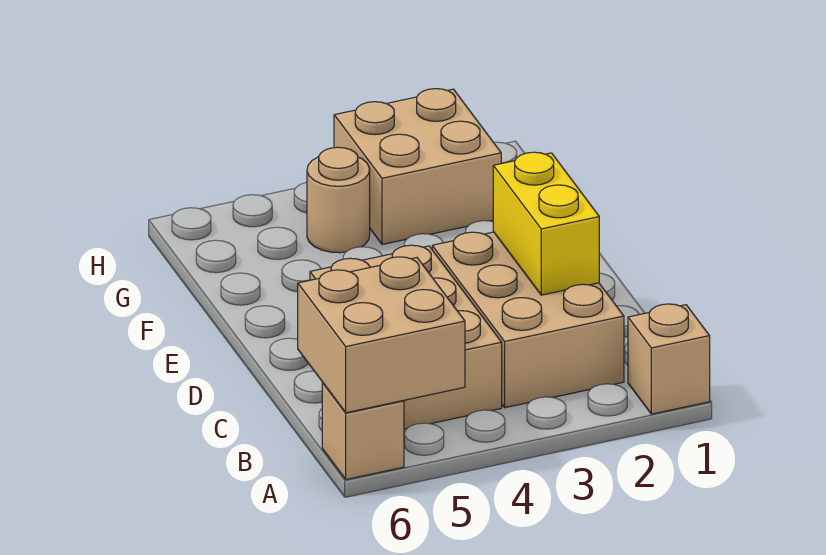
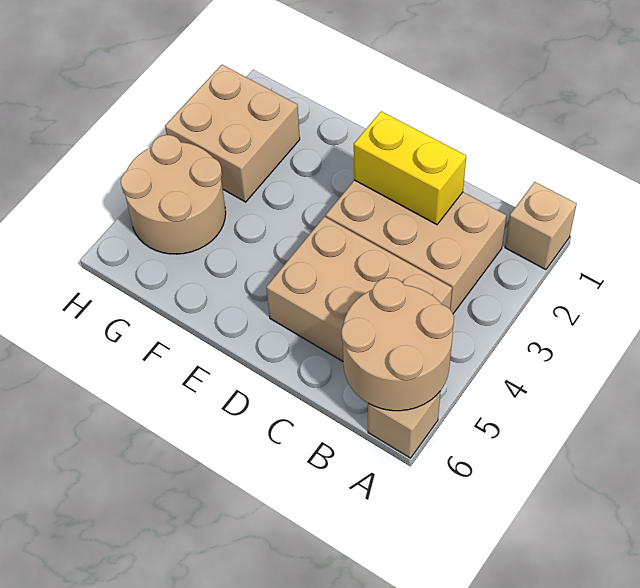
tan brick A5:B6 level 2 -> tan round brick A5:B6 level 2
tan round brick G4 level 1 -> tan round brick G4:H5 level 1

